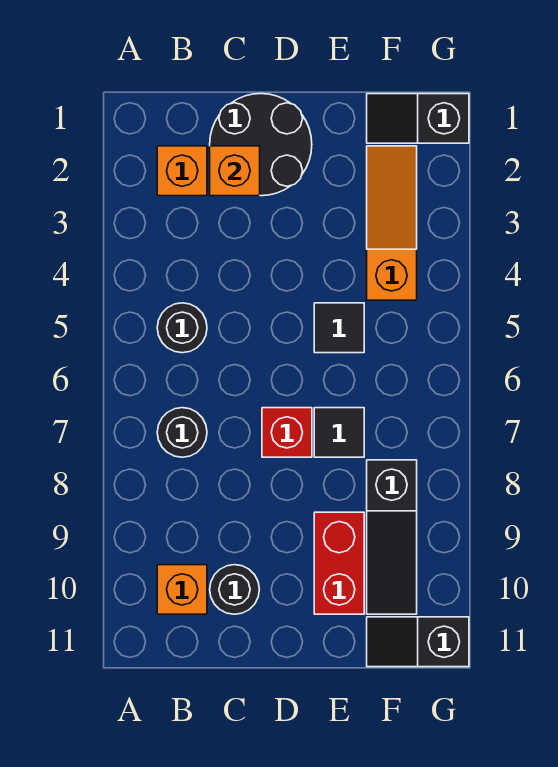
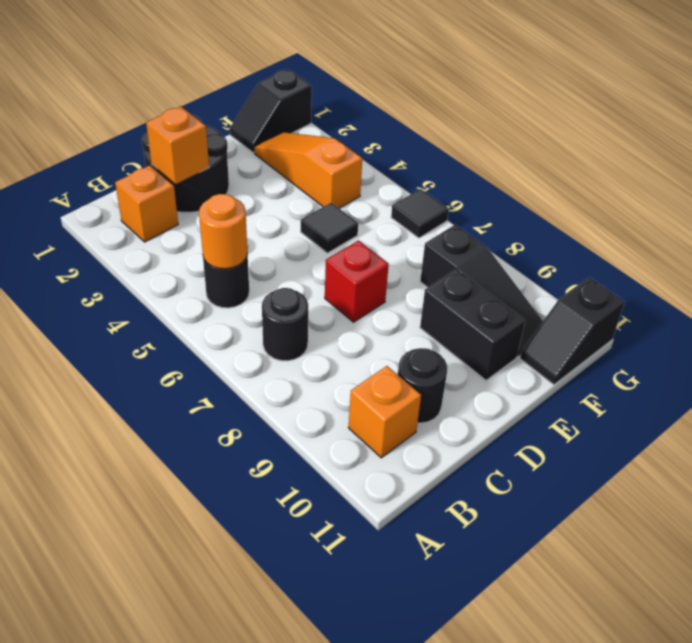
none -> orange round brick B5 level 2
black tile E7 level 1 -> black tile G6 level 1
red brick E9:E10 level 1 -> black brick E9:E10 level 1

